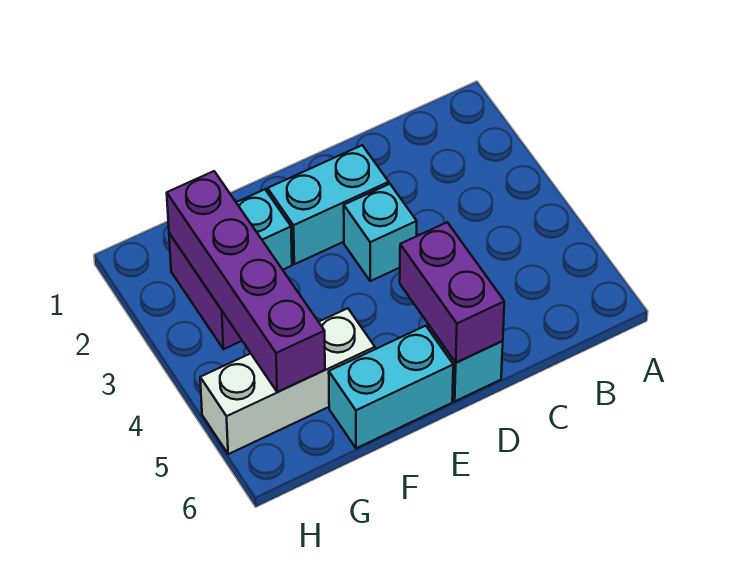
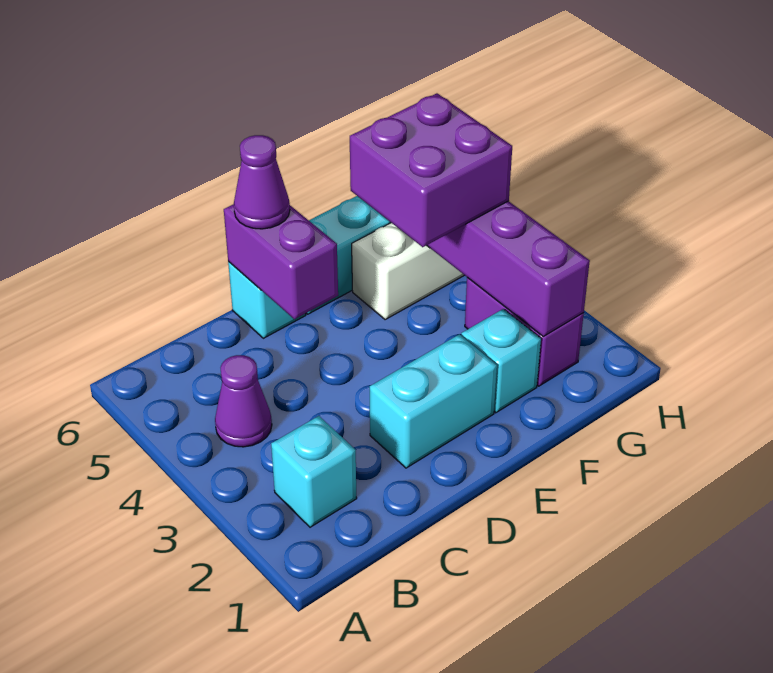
none -> purple cone B4 level 1
cyan brick D3 level 1 -> cyan brick B2 level 1
none -> purple cone D6 level 3
none -> purple brick F4:G5 level 3

